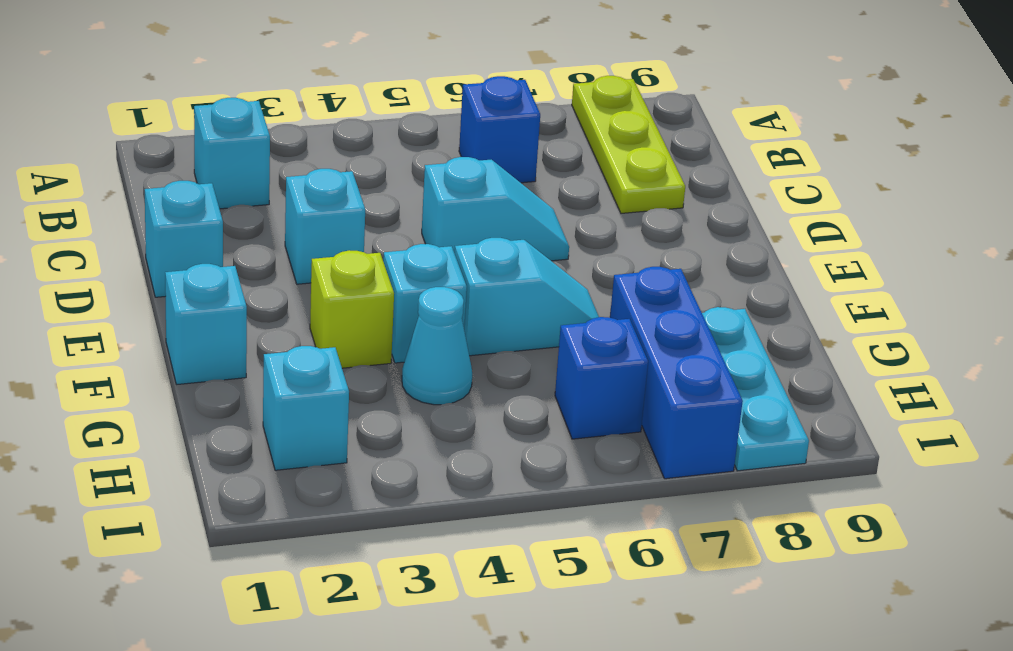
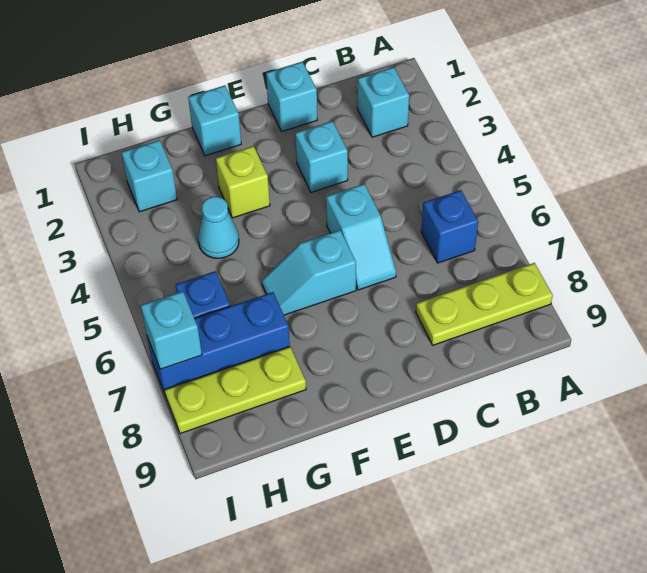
cyan brick F4 level 1 -> cyan brick I7 level 2
cyan slope F5:F6 level 1 top 5 -> cyan slope E6:F6 level 1 top E
cyan plate G8:I8 level 1 -> lime plate G8:I8 level 1

